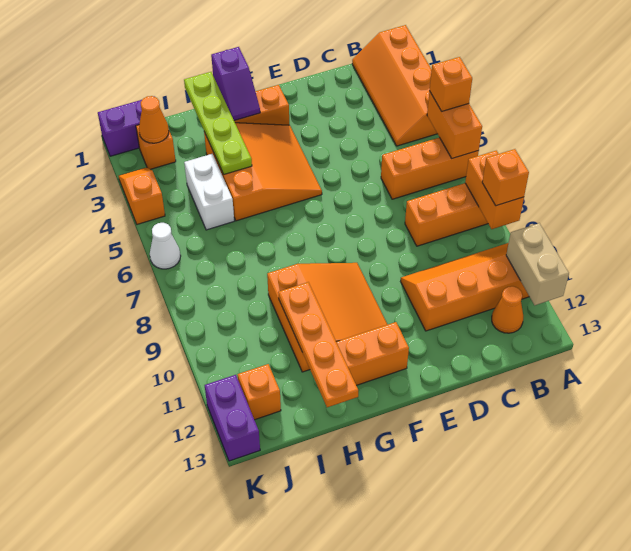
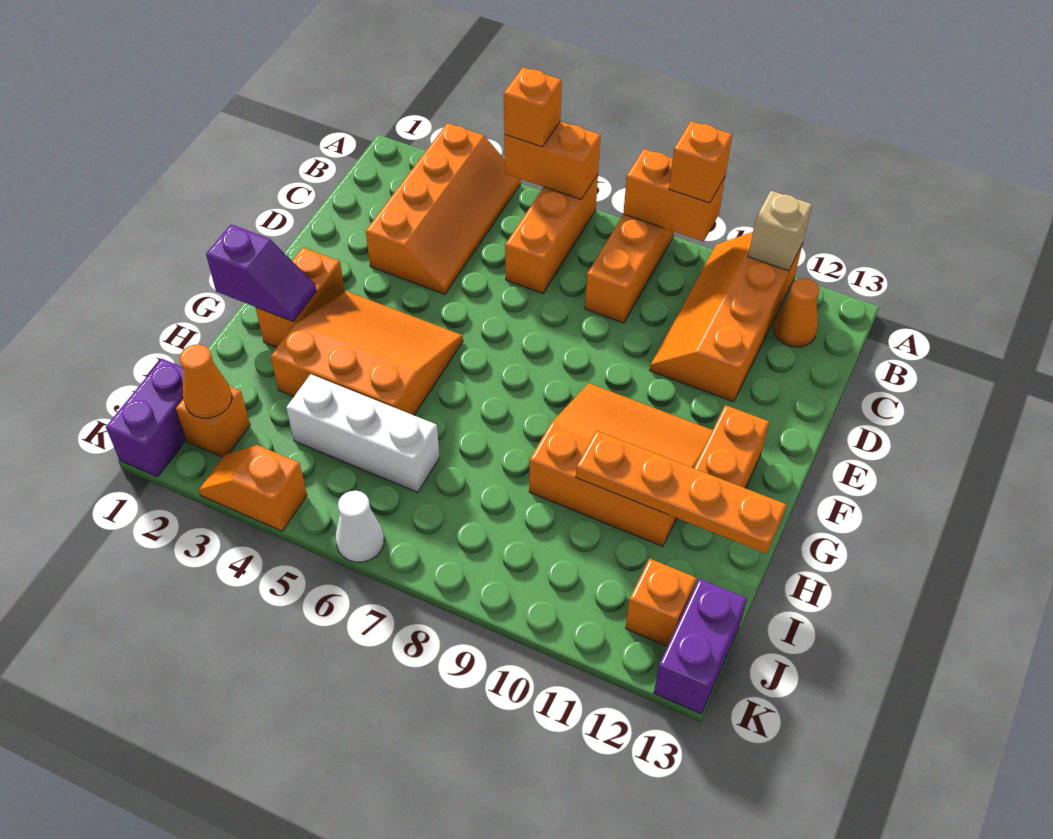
orange slope A1:B4 level 1 top A -> orange slope A3:D4 level 1 top 3
tan brick A11:A12 level 2 -> tan brick A11 level 2
lime plate H1:H4 level 2 -> none
white brick I4:I5 level 1 -> white brick I4:I6 level 1
purple brick K12:K13 level 1 -> purple brick J13:K13 level 1

